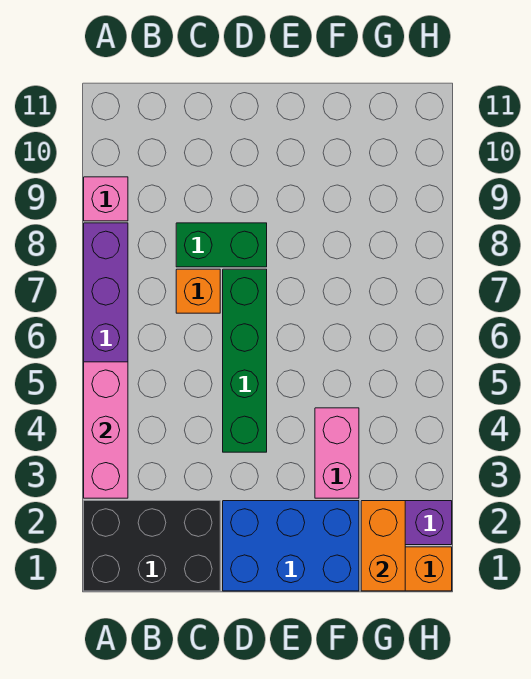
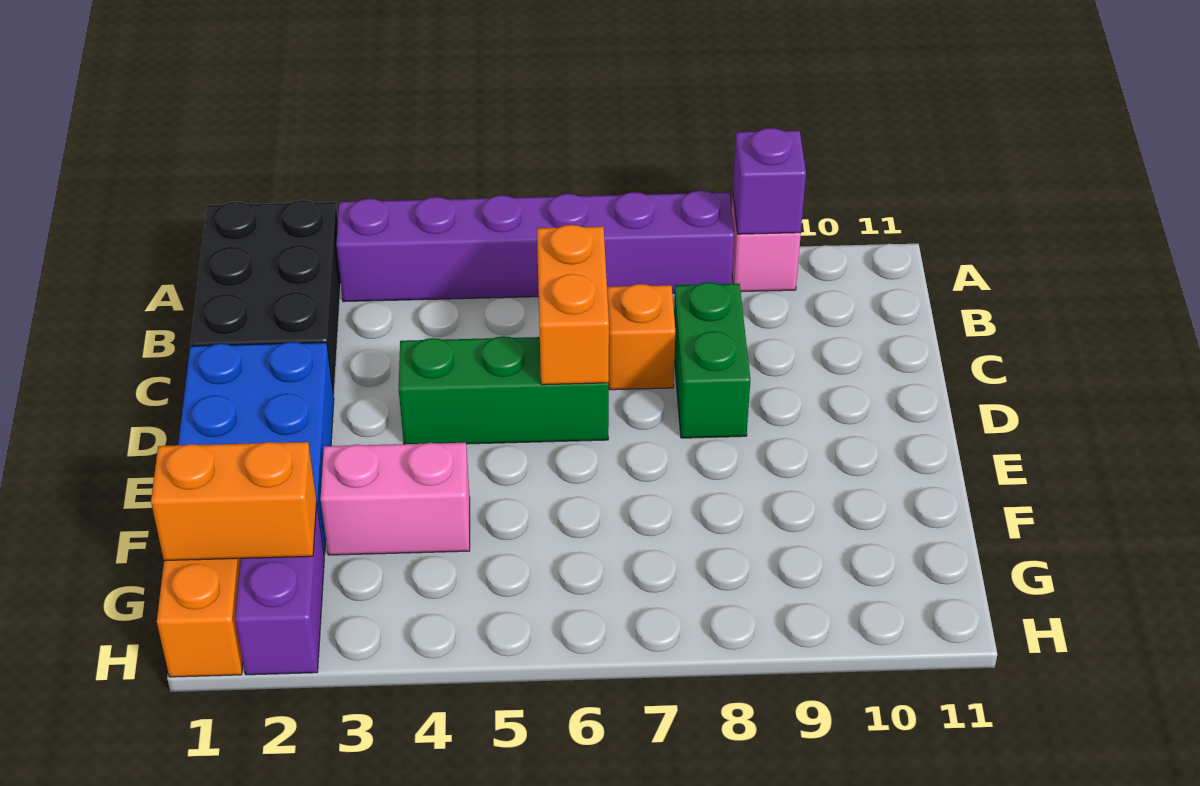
pink brick A3:A5 level 2 -> none
none -> purple brick A9 level 2
none -> orange brick C6:D6 level 2
green brick D4:D7 level 1 -> green brick D4:D6 level 1

